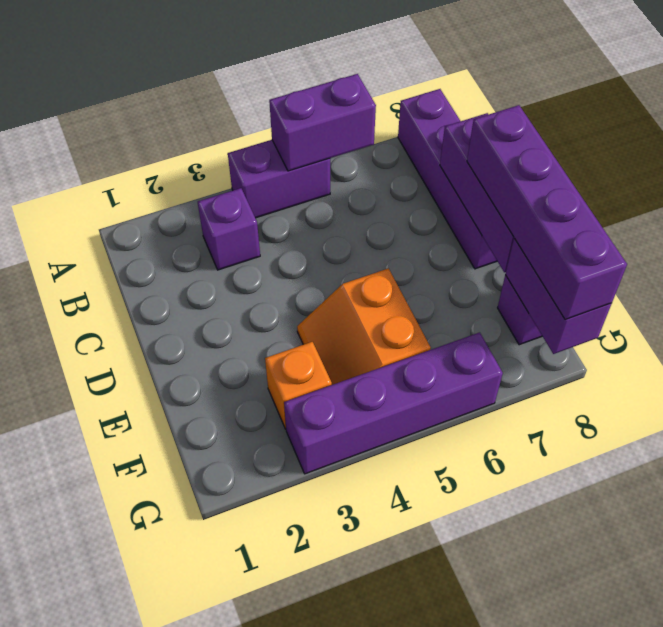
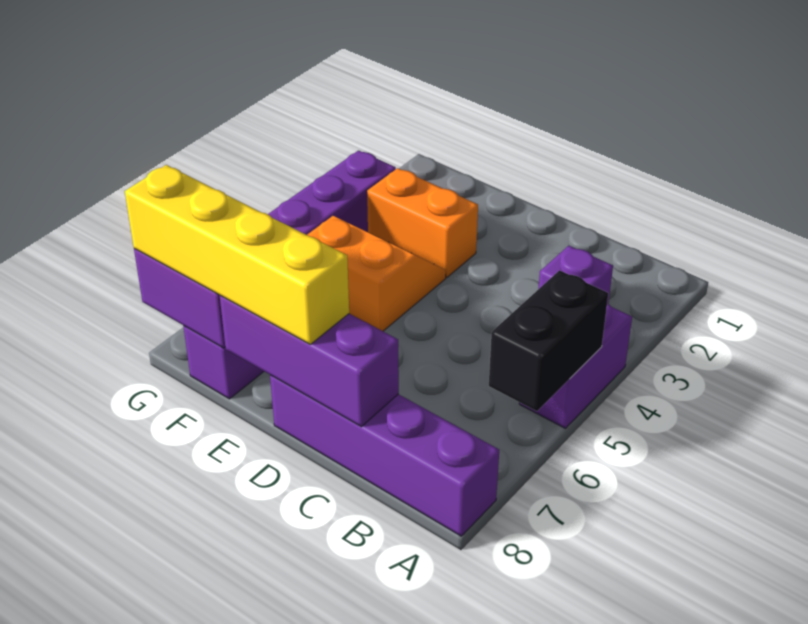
purple brick A5:A6 level 2 -> black brick A5:A6 level 2
purple brick D8:G8 level 3 -> yellow brick D8:G8 level 3
orange brick F3 level 1 -> orange brick E3:F3 level 1

